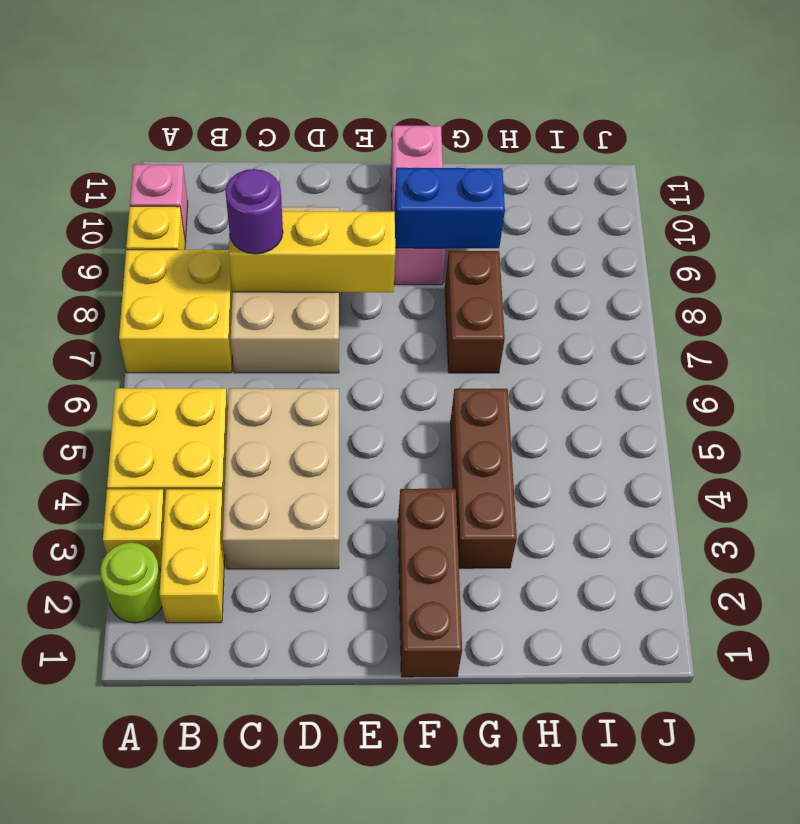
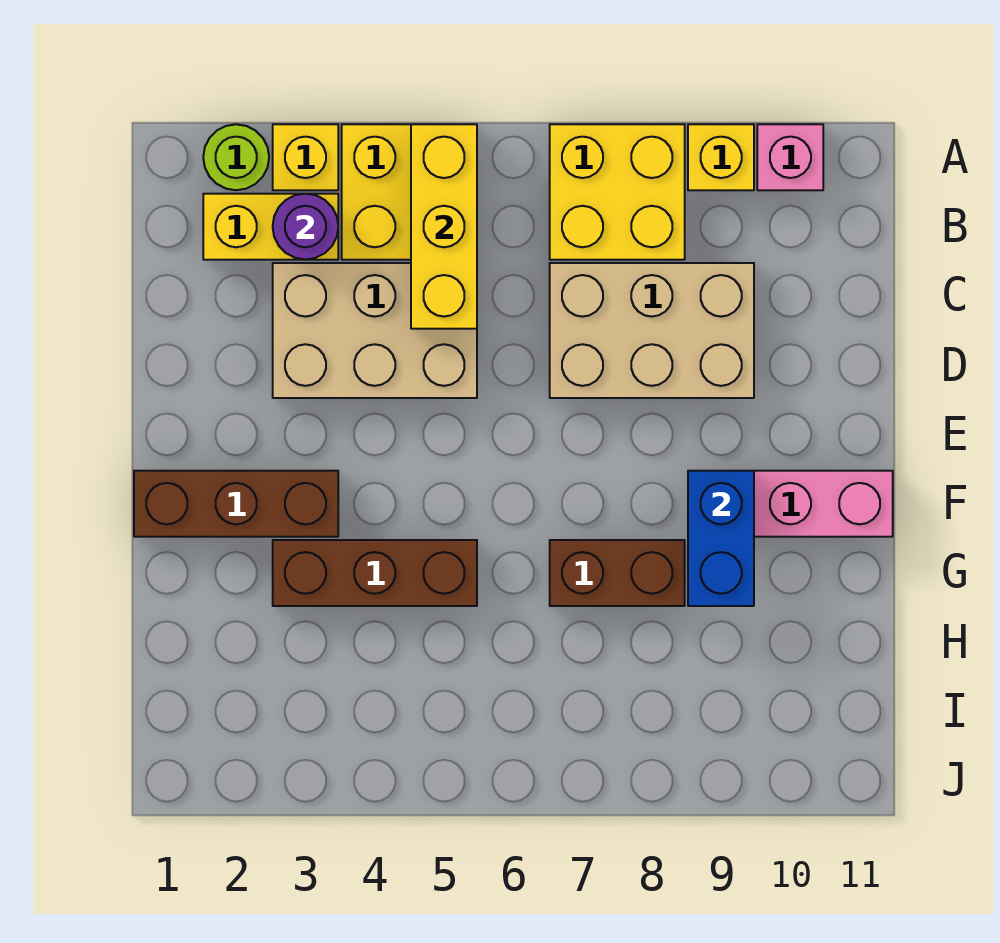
yellow brick C8:E8 level 2 -> yellow brick A5:C5 level 2
purple round brick C8 level 3 -> purple round brick B3 level 2

